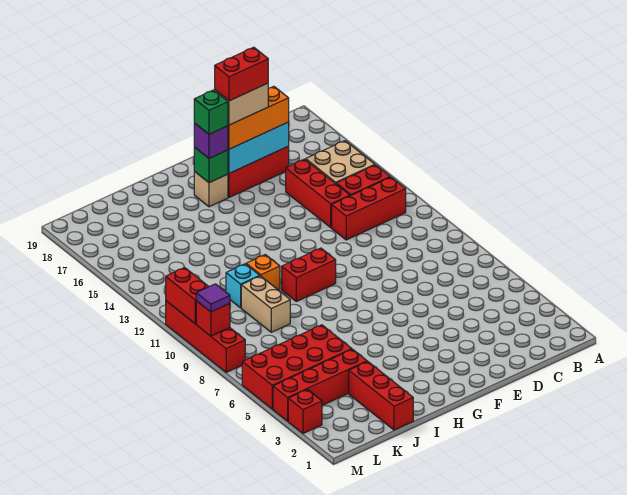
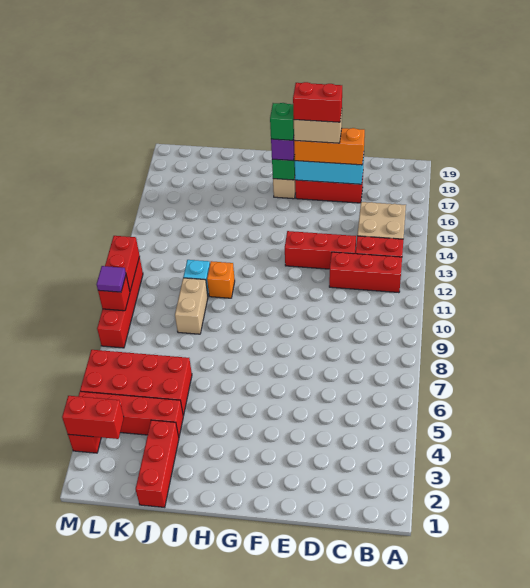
red brick D13:D15 level 1 -> red brick D13:F13 level 1
red brick G10:H10 level 1 -> red brick L3:M3 level 2

